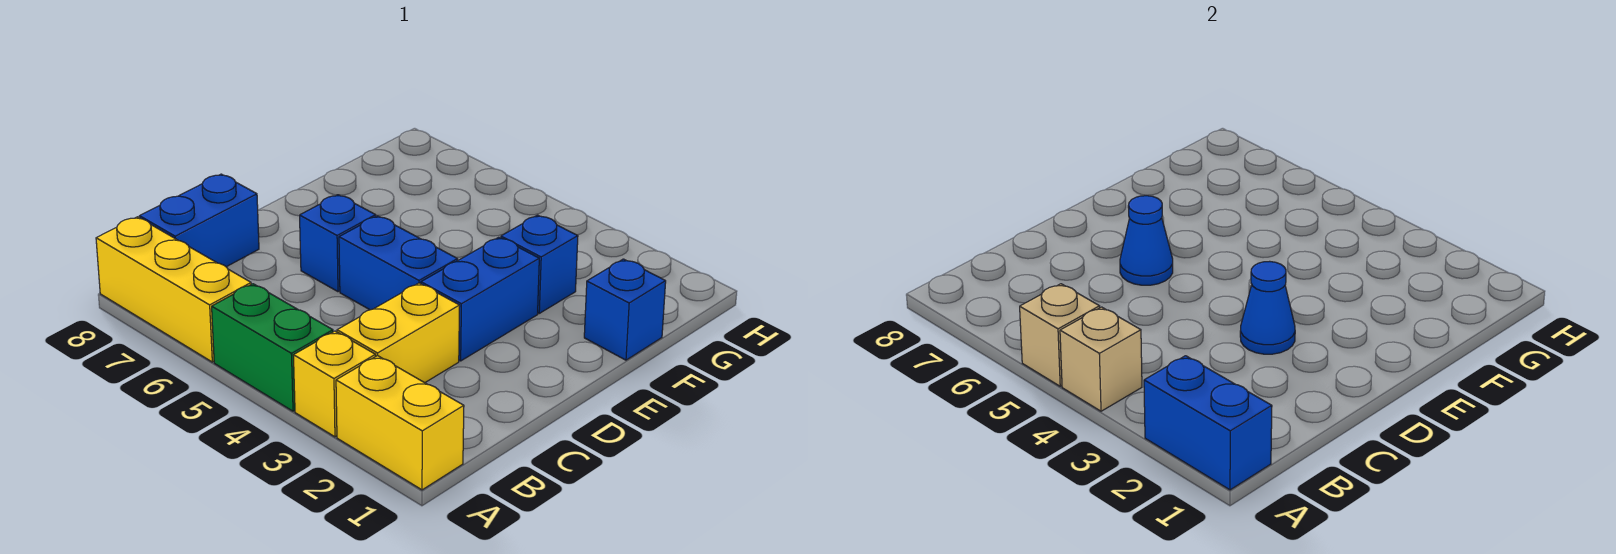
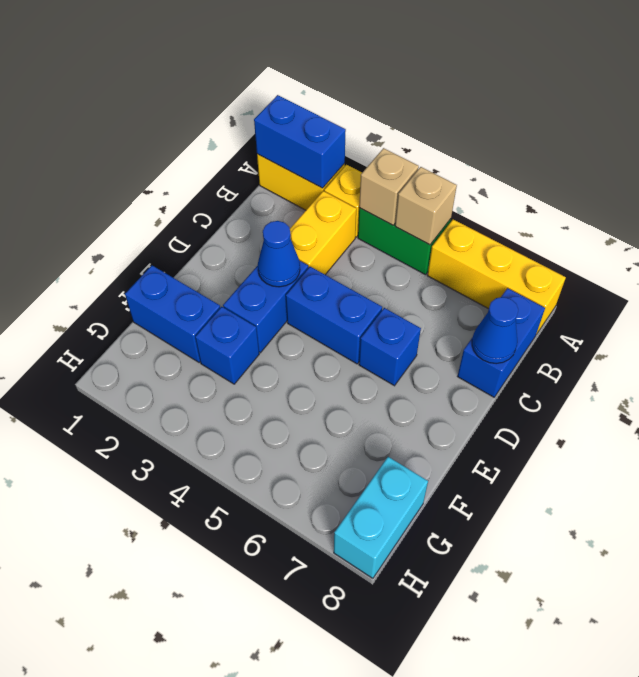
blue cone D6 level 2 -> blue cone C8 level 2
blue brick F1 level 1 -> blue brick F1:F2 level 1
none -> cyan brick G8:H8 level 1

